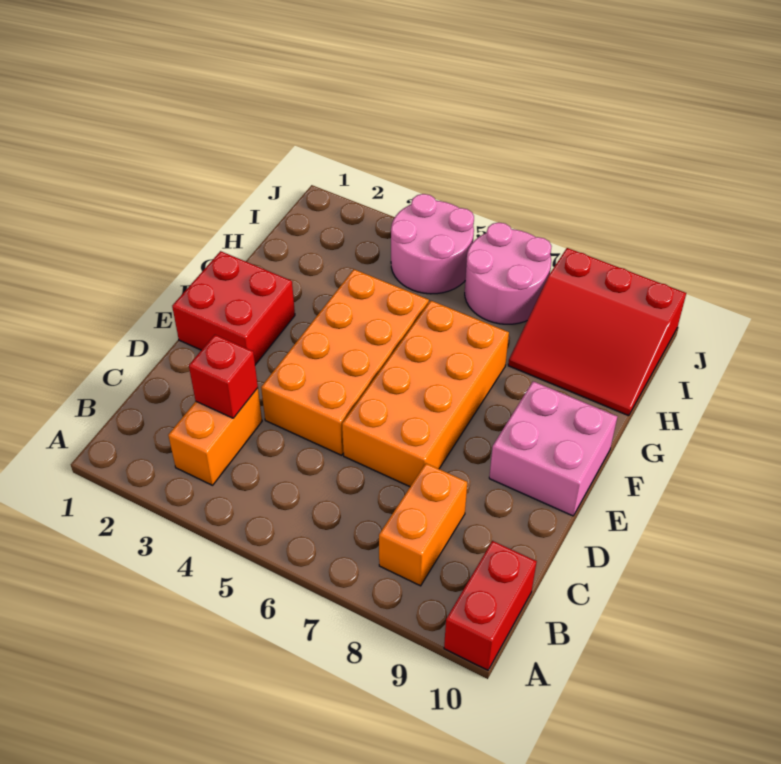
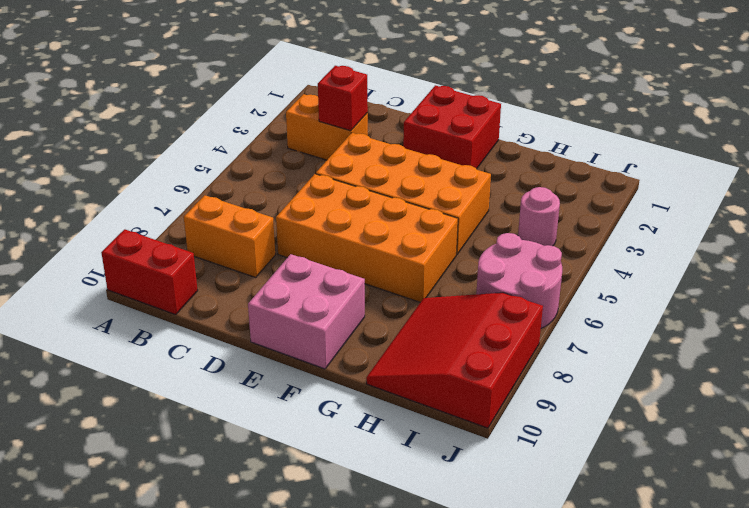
pink round brick I4:J5 level 1 -> pink round brick I4 level 1

